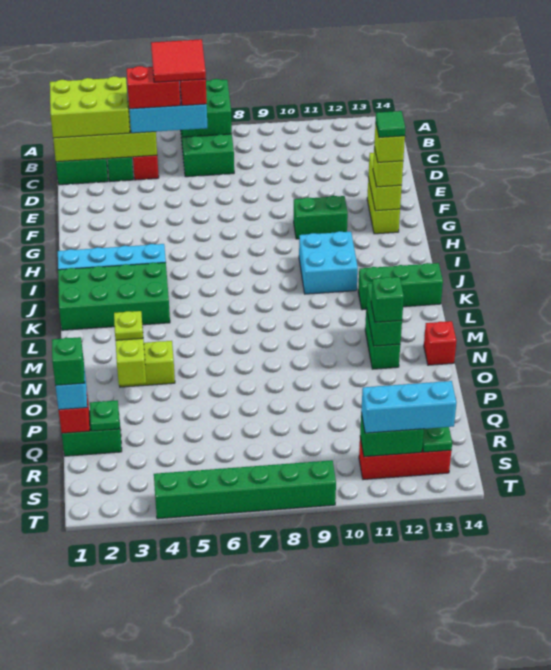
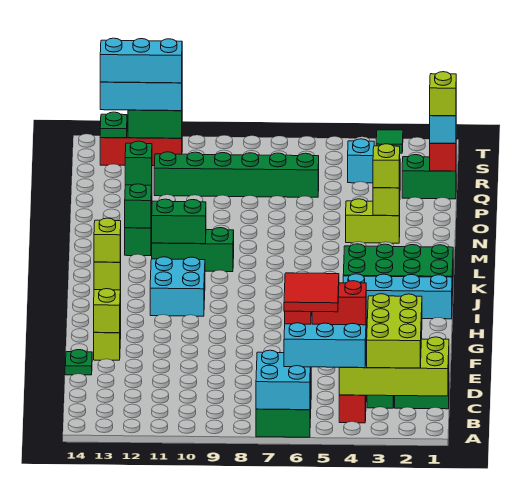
green brick A6:B7 level 2 -> cyan brick A6:B7 level 2
lime brick B1:C3 level 3 -> lime brick B2:D3 level 3
green brick G10:G11 level 1 -> green brick L10:L11 level 2
green tile G13 level 5 -> green tile T3 level 1
green brick K12:K14 level 1 -> green brick L9:L11 level 1
lime plate N3 level 3 -> lime brick N3 level 3
red brick N14 level 1 -> none
green brick Q1 level 4 -> lime brick Q1 level 4
green plate Q2 level 2 -> green plate E14 level 1
none -> cyan brick R4 level 1
none -> cyan brick S11:S13 level 4
green brick T4:T9 level 1 -> green brick Q6:Q11 level 1

